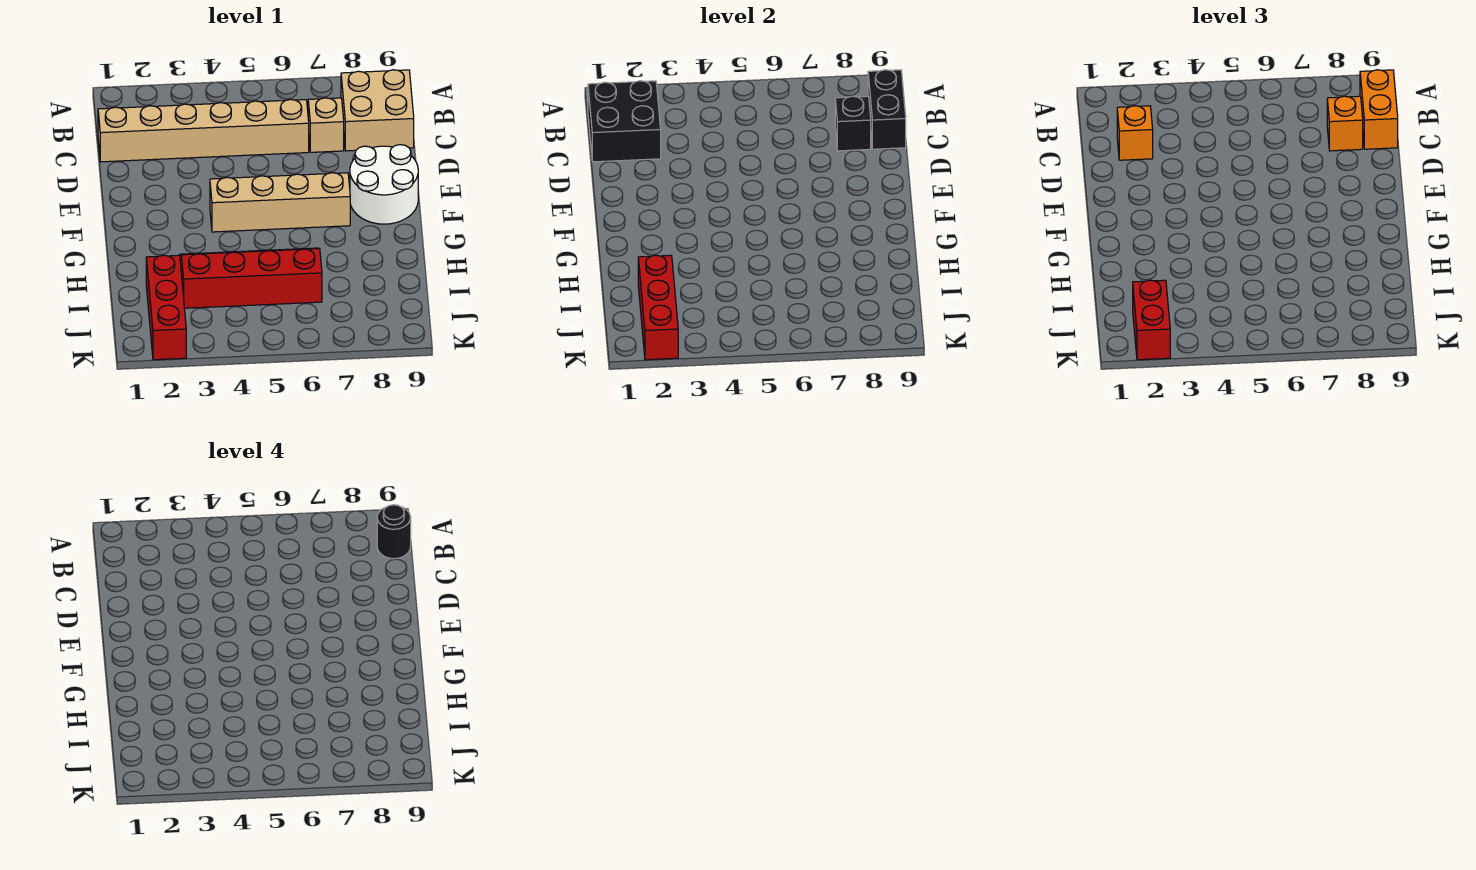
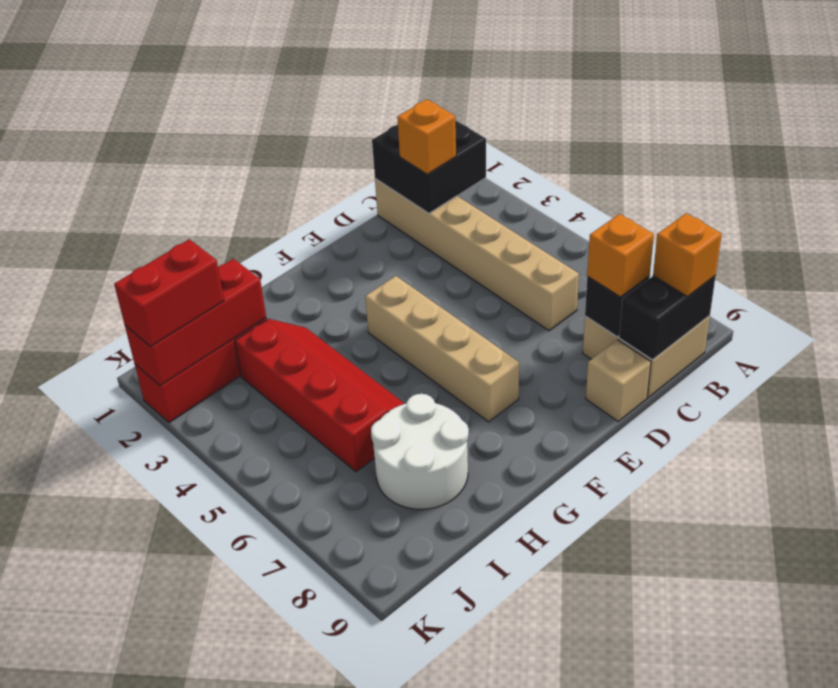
orange brick B9:C9 level 3 -> orange brick B9 level 3
black round brick B9 level 4 -> none
tan brick C7 level 1 -> tan brick D9 level 1
white round brick E8:F9 level 1 -> white round brick H7:I8 level 1

